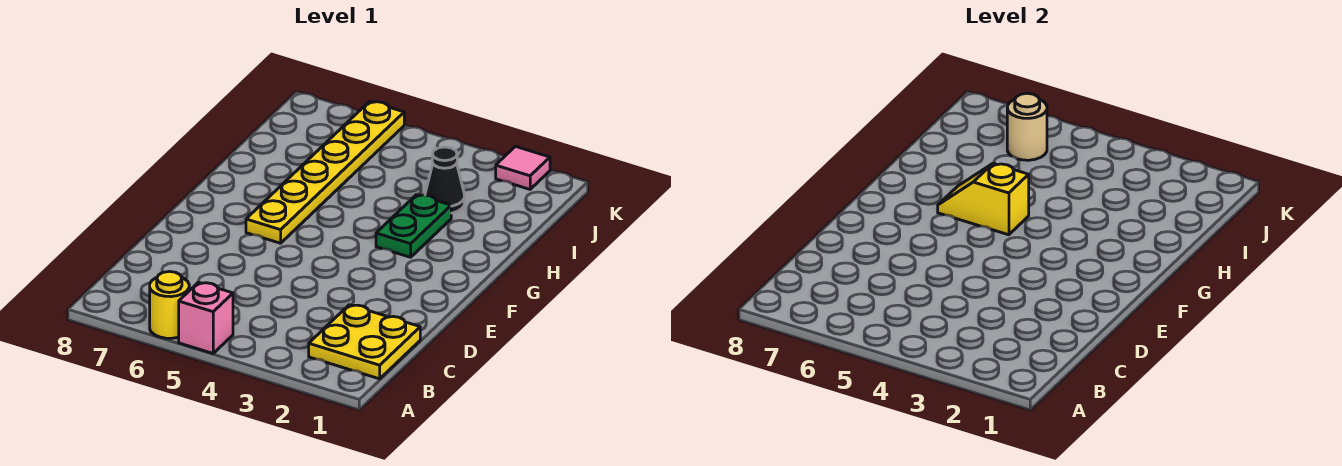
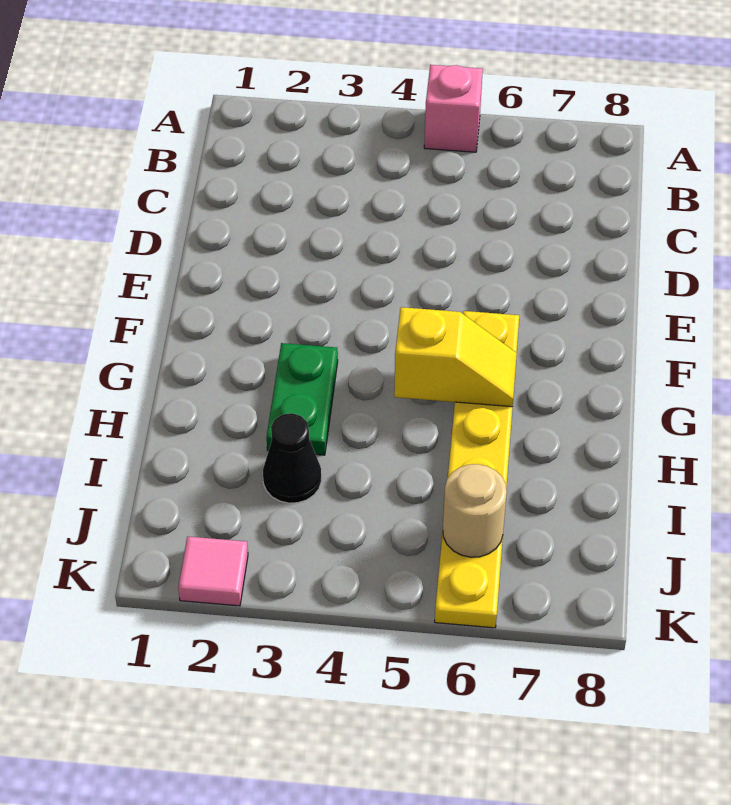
yellow round brick A6 level 1 -> none
yellow plate B1:C2 level 1 -> none

